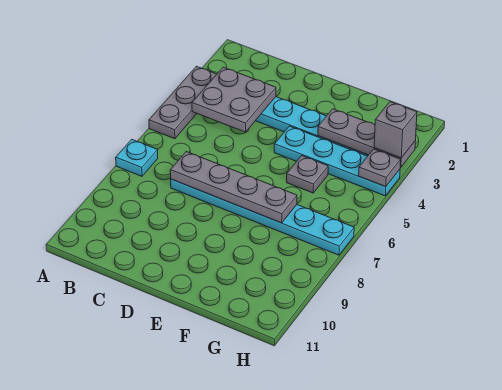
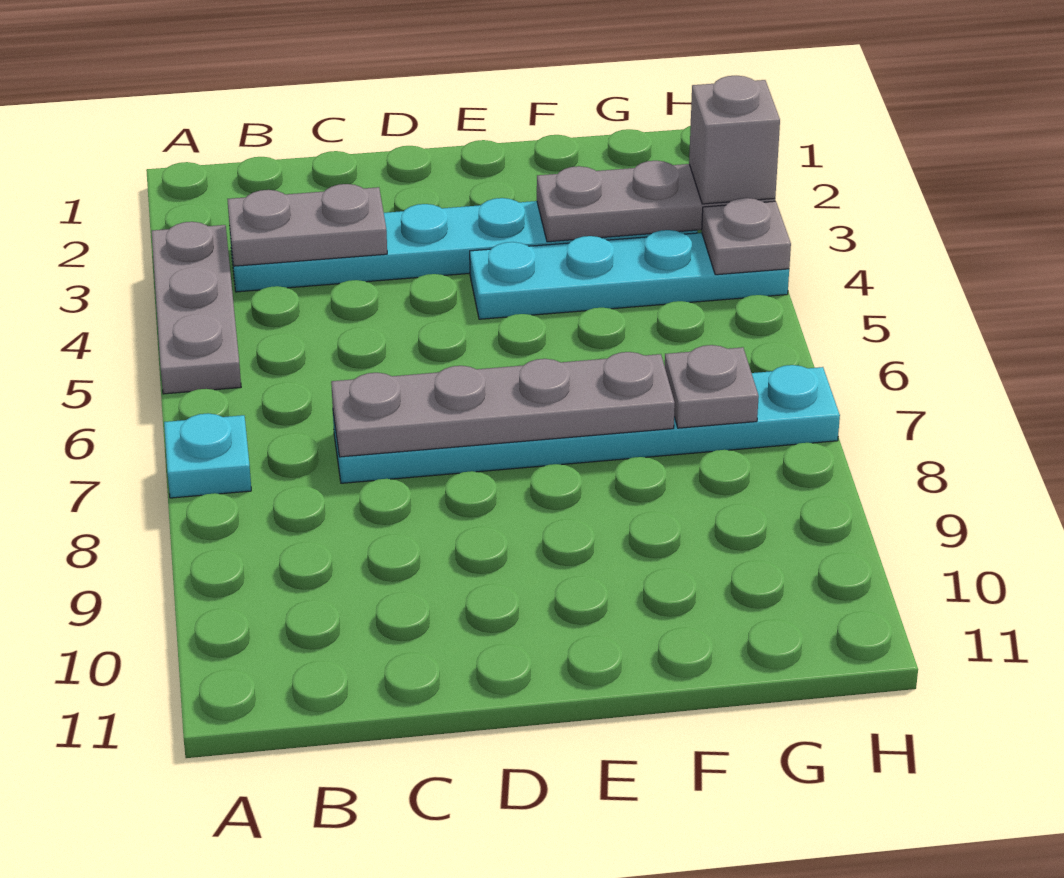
grey plate B3:C4 level 2 -> grey plate B3:C3 level 2
grey plate F5 level 1 -> grey plate G7 level 2

